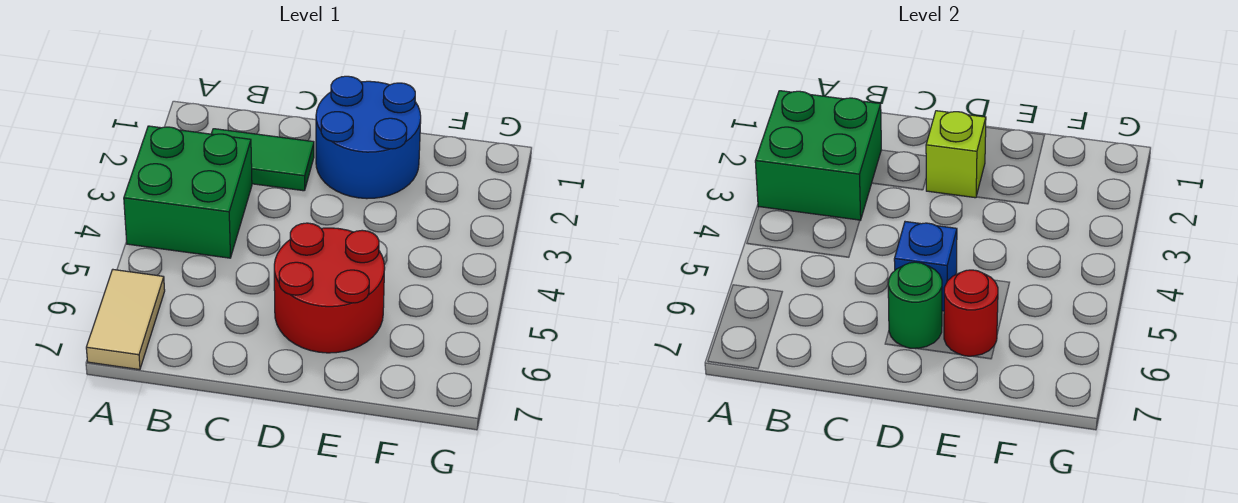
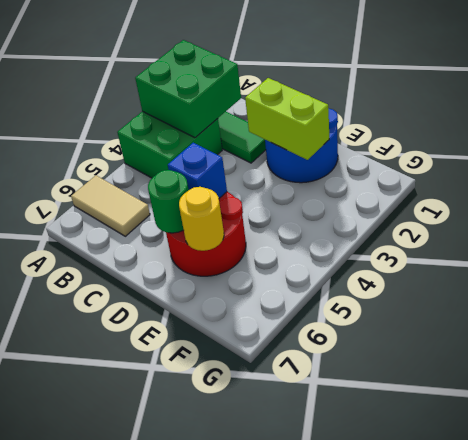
tan tile A6:A7 level 1 -> tan tile A6:B6 level 1
lime brick D2 level 2 -> lime brick D2:E2 level 2
red round brick E6 level 2 -> yellow round brick E6 level 2

